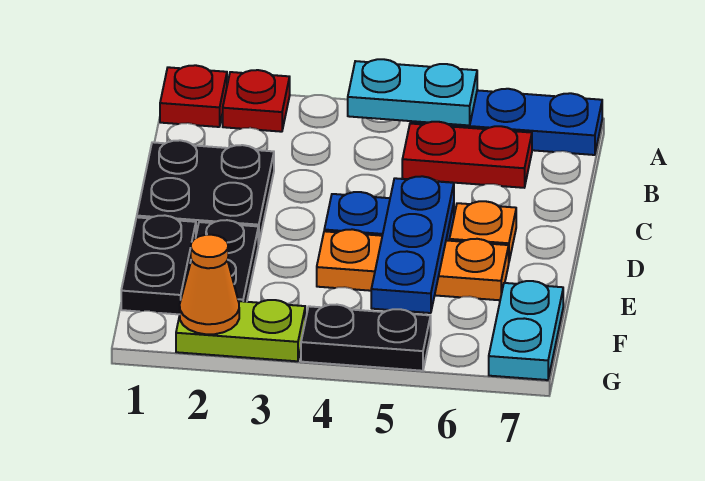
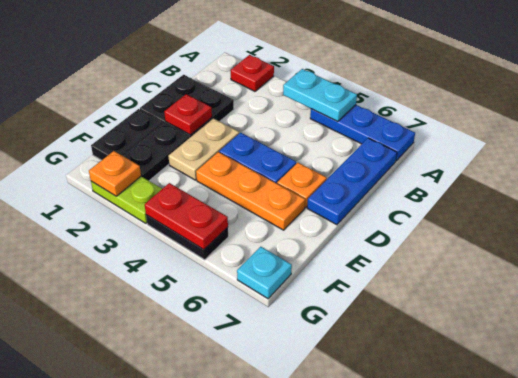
red plate A1 level 1 -> red plate D2 level 2
red plate B5:B6 level 1 -> red plate G4:G5 level 2
none -> tan plate D3:E3 level 1
blue plate D5:F5 level 2 -> blue plate B7:D7 level 1
cyan plate F7:G7 level 1 -> cyan plate G7 level 1
orange cone G2 level 2 -> orange plate G2 level 2

